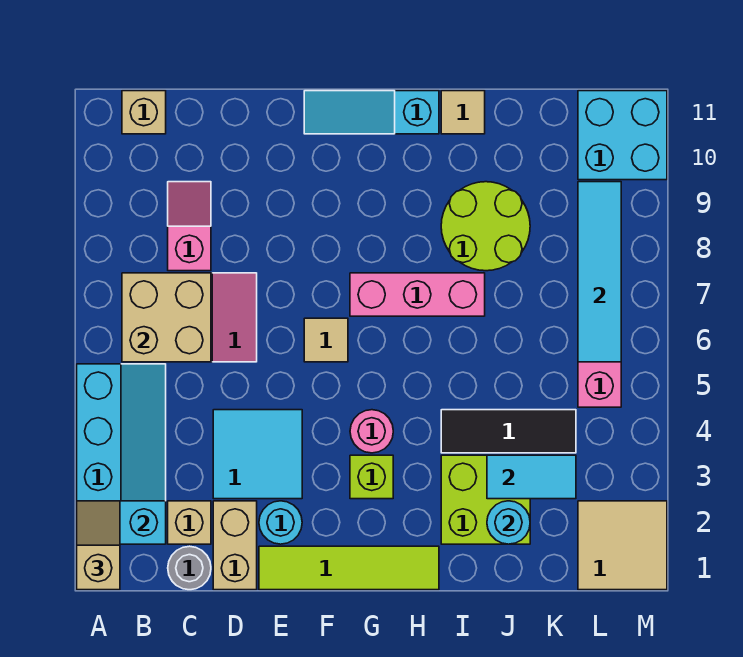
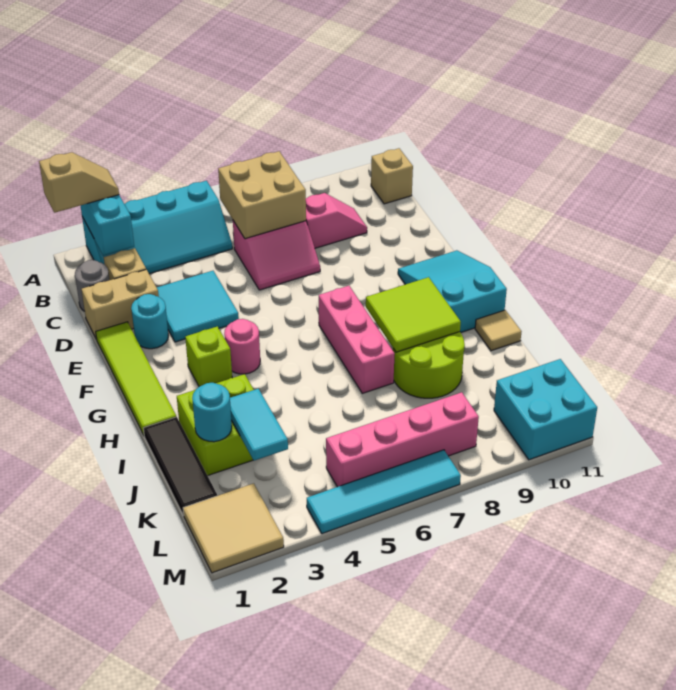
tan tile F6 level 1 -> none
cyan slope F11:H11 level 1 top H -> cyan slope F10:H11 level 1 top H
none -> lime tile H8:I9 level 2
black tile I4:K4 level 1 -> black tile I1:K1 level 1
cyan tile L6:L9 level 2 -> cyan tile M4:M7 level 1

